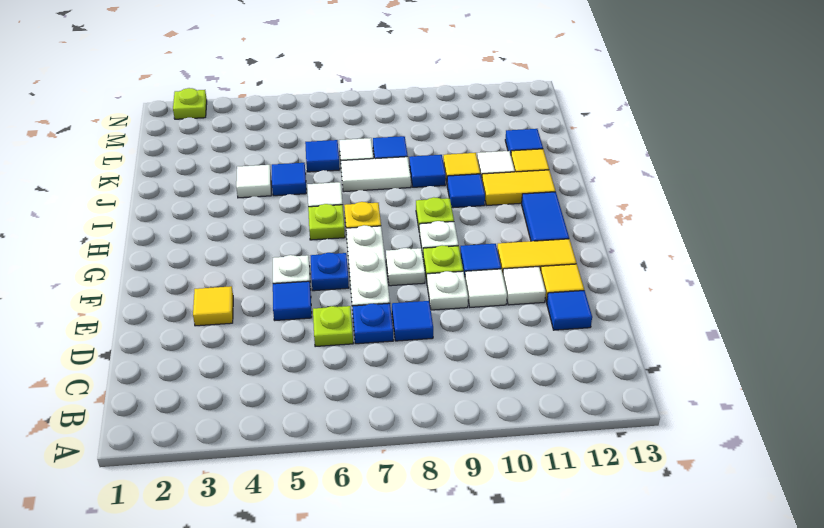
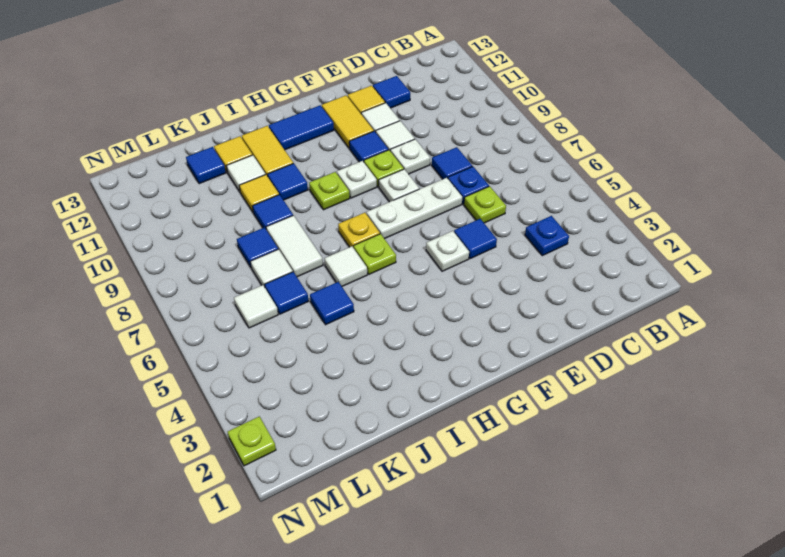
yellow tile E3 level 1 -> none
blue plate F6 level 1 -> blue plate C4 level 1
white tile J4 level 1 -> white tile L6 level 1

